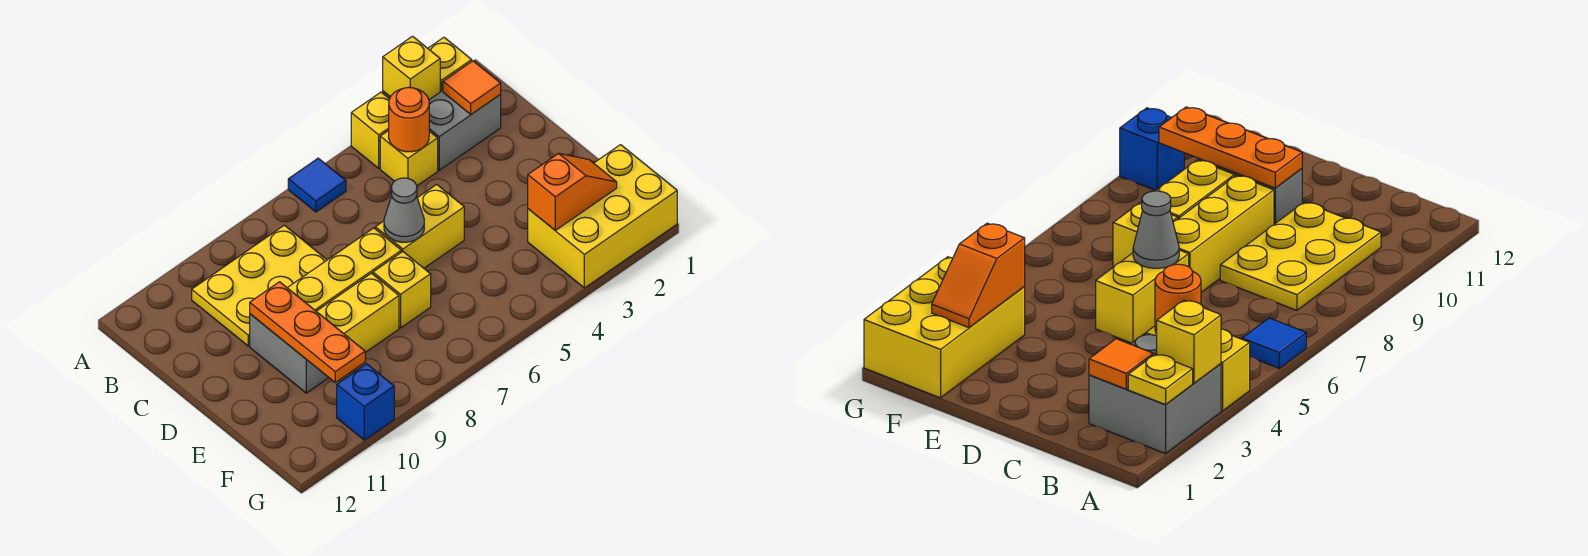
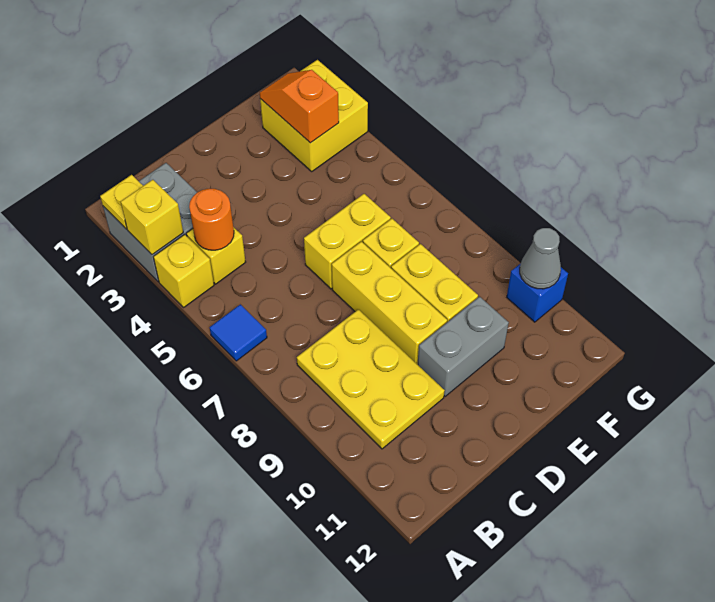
orange tile B2 level 2 -> none
yellow brick D5:D6 level 1 -> yellow brick D6:E6 level 1
grey cone D6 level 2 -> grey cone G10 level 2
orange plate D10:F10 level 2 -> none
yellow brick F1:G3 level 1 -> yellow brick F2:G3 level 1

